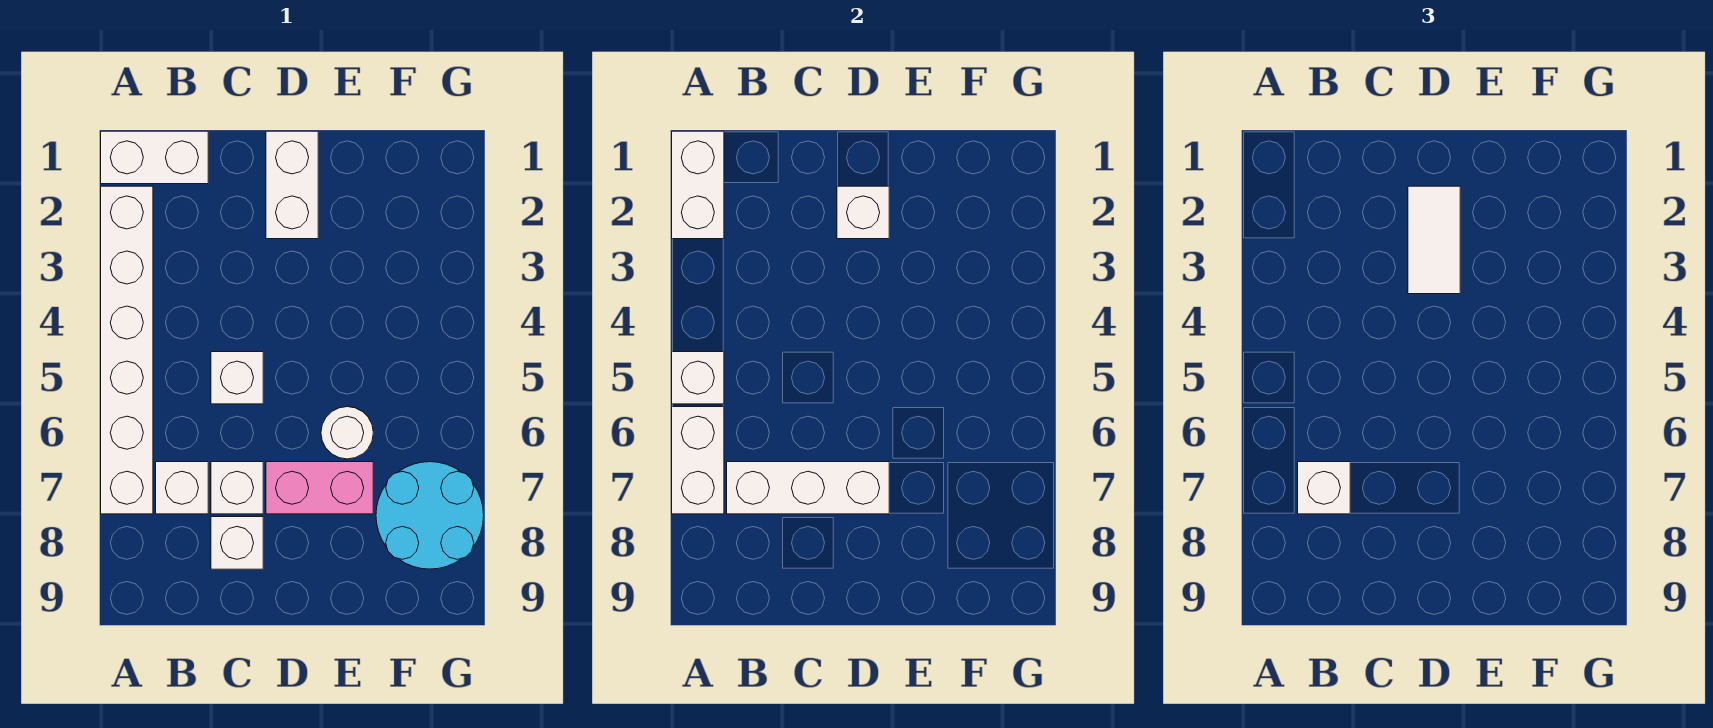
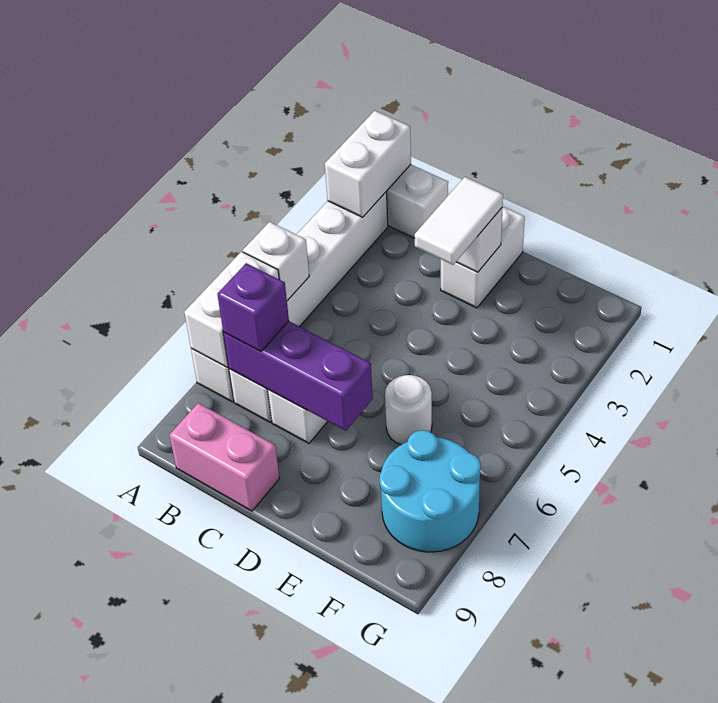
white brick B7:D7 level 2 -> purple brick B7:D7 level 2
white brick B7 level 3 -> purple brick B7 level 3
white brick C5 level 1 -> none
white brick C8 level 1 -> none
pink brick D7:E7 level 1 -> pink brick B9:C9 level 1

